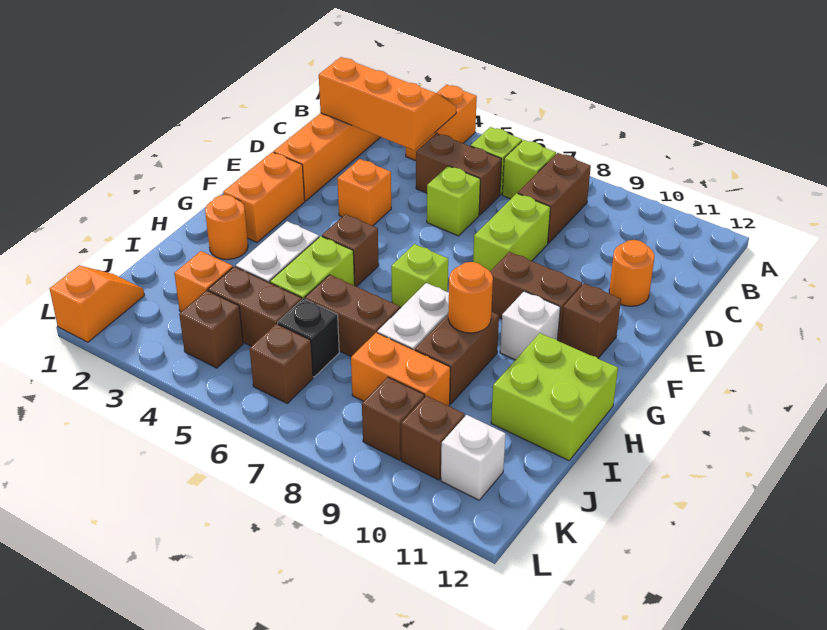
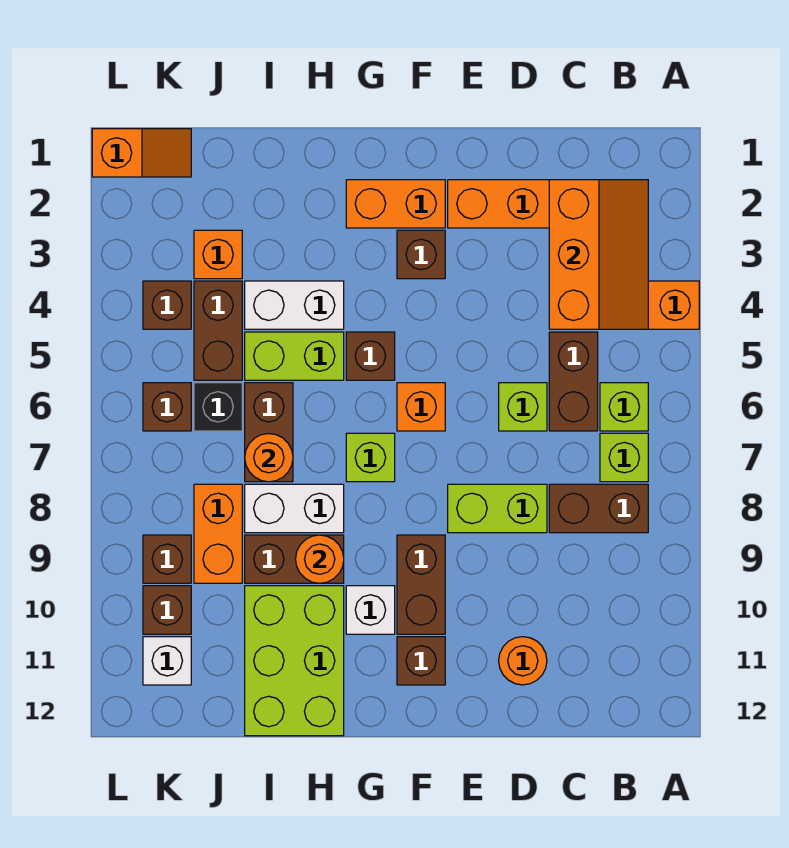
orange brick E4 level 1 -> orange brick F6 level 1
none -> brown brick F3 level 1
orange round brick H2 level 1 -> orange round brick I7 level 2
lime brick H11:I12 level 1 -> lime brick H10:I12 level 1

